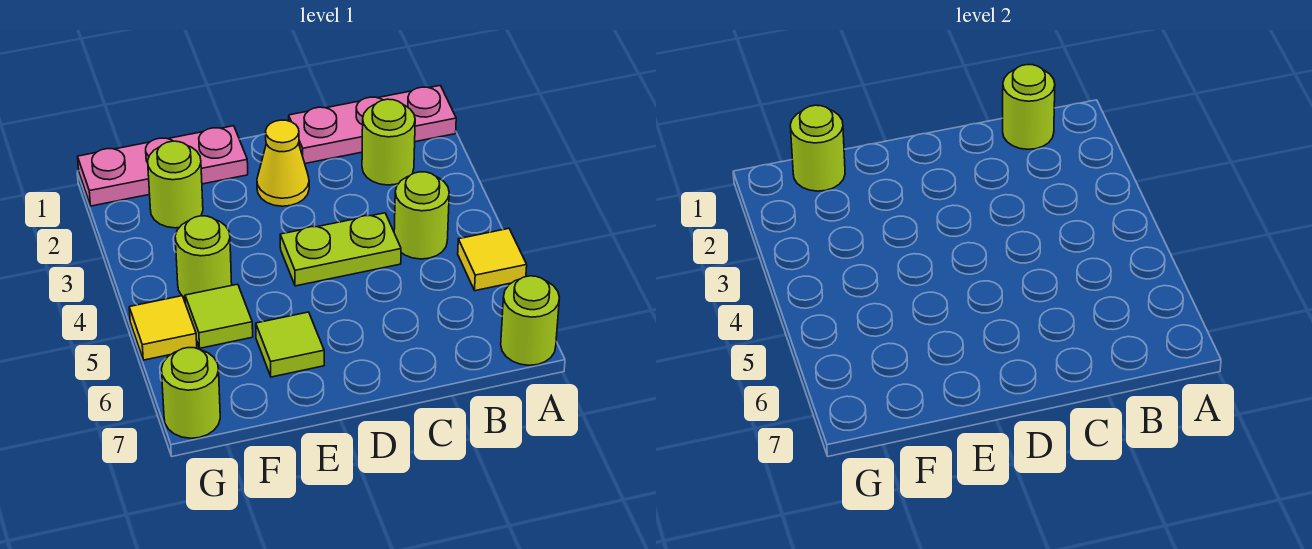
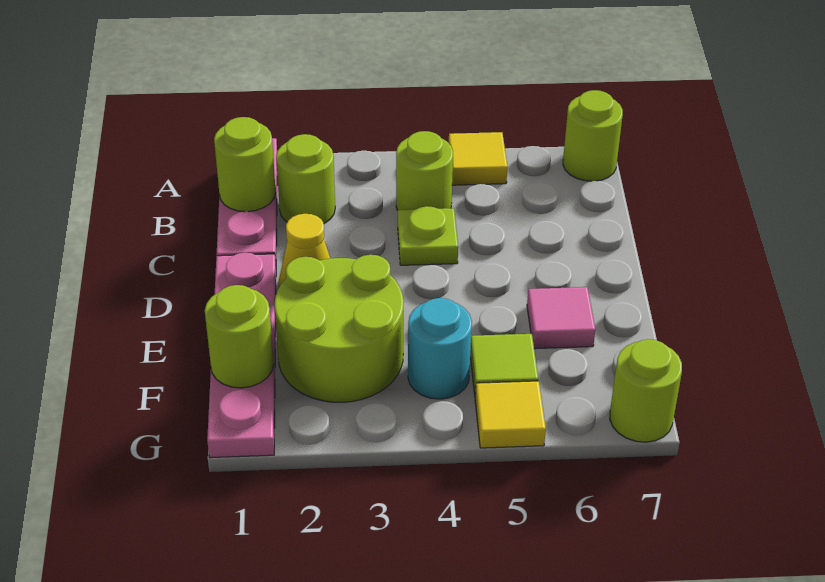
lime plate C4:D4 level 1 -> lime plate C4 level 1
pink plate E1:G1 level 1 -> pink plate D1:G1 level 1
lime tile E6 level 1 -> pink tile E6 level 1
lime round brick F2 level 1 -> lime round brick E2:F3 level 1
lime round brick F4 level 1 -> cyan round brick F4 level 1

